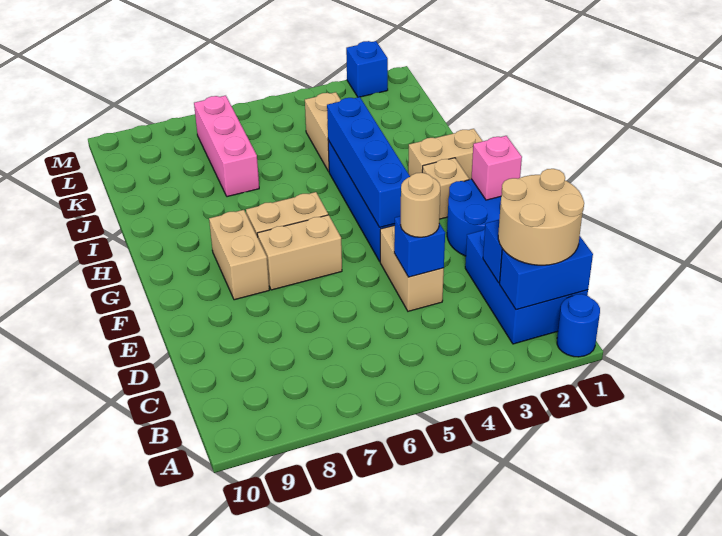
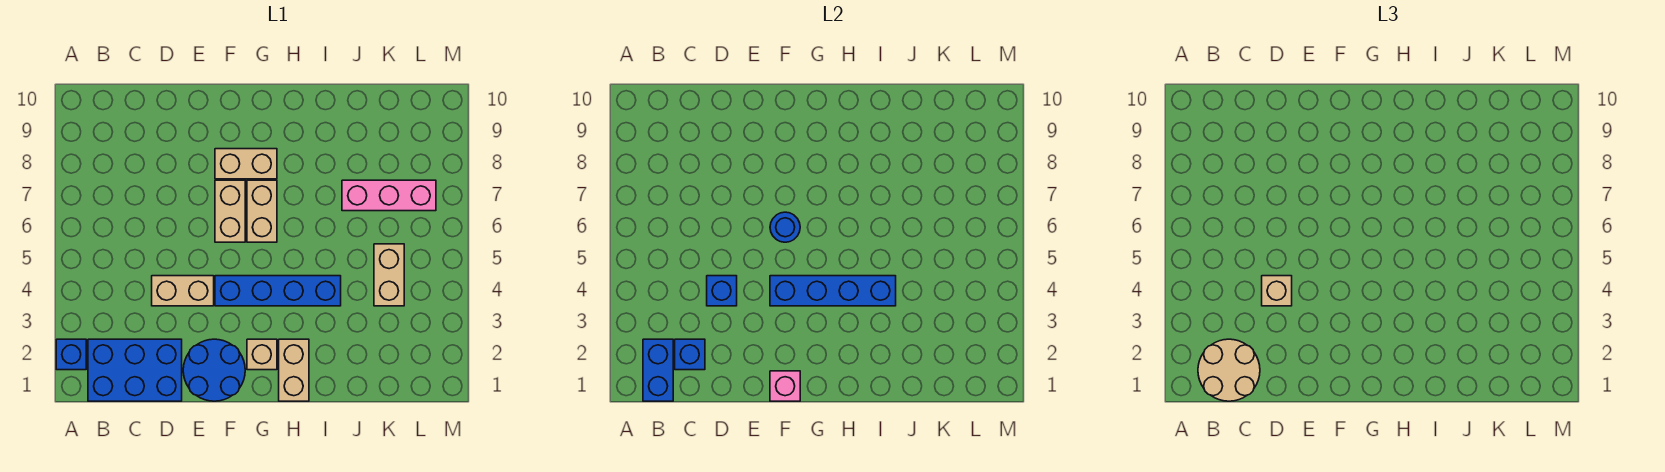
blue round brick A1 level 1 -> blue round brick F6 level 2
tan round brick D4 level 3 -> tan brick D4 level 3
tan brick J4:K4 level 1 -> tan brick K4:K5 level 1
blue brick M2 level 1 -> blue brick A2 level 1

